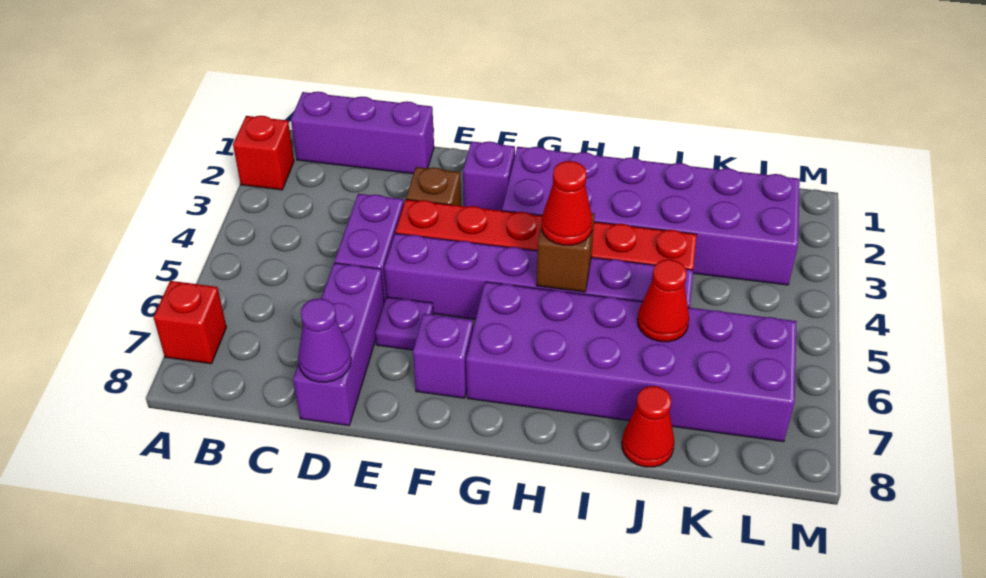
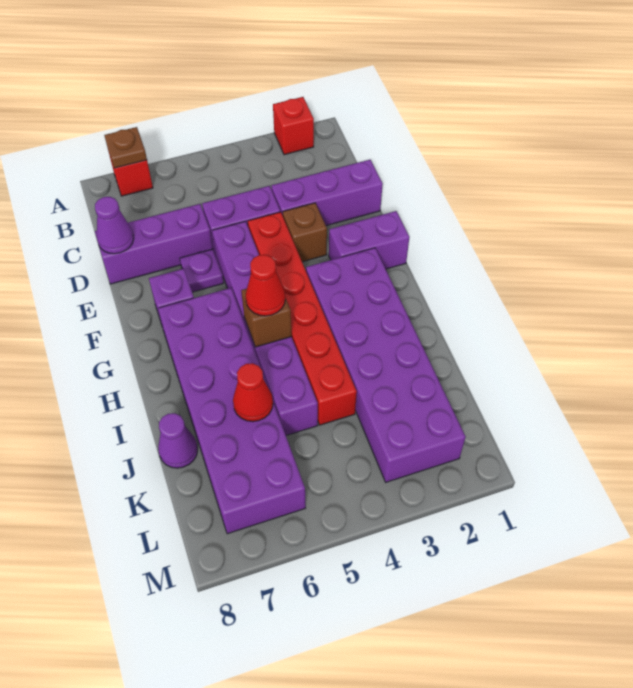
none -> brown plate A7 level 2
purple brick B1:D1 level 1 -> purple brick D1:D3 level 1
purple brick F2 level 1 -> purple brick F1:F2 level 1
red cone J8 level 1 -> purple cone J8 level 1

